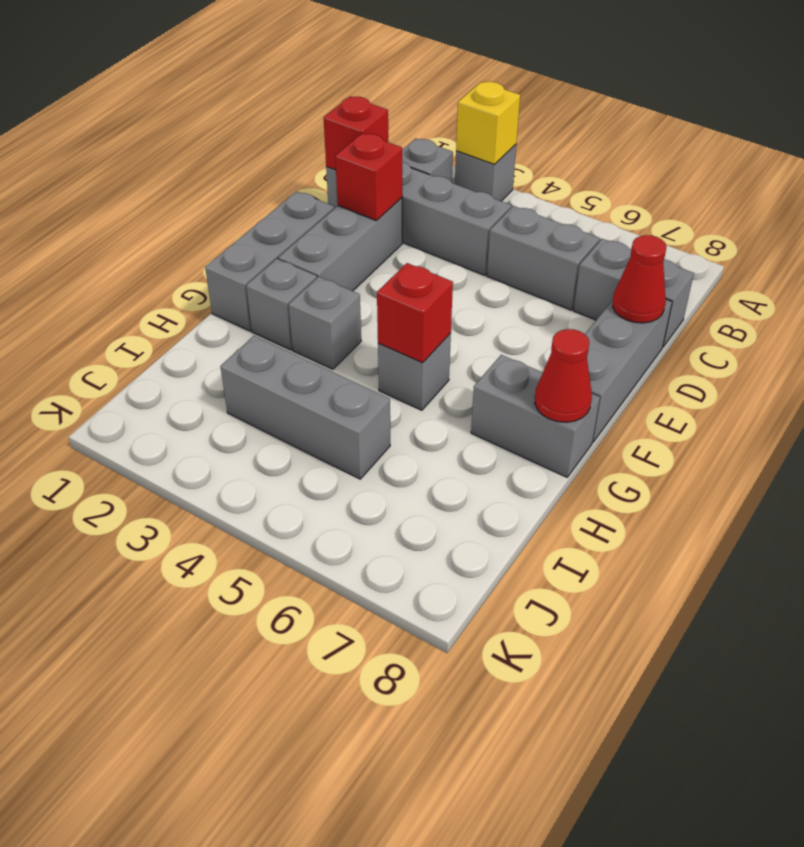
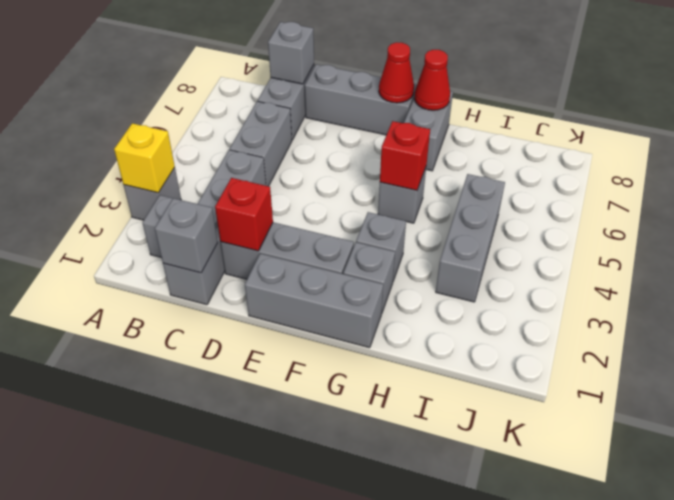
red brick C1 level 2 -> grey brick C1 level 2
none -> grey brick C8 level 2
red cone D8 level 2 -> red cone F8 level 2

